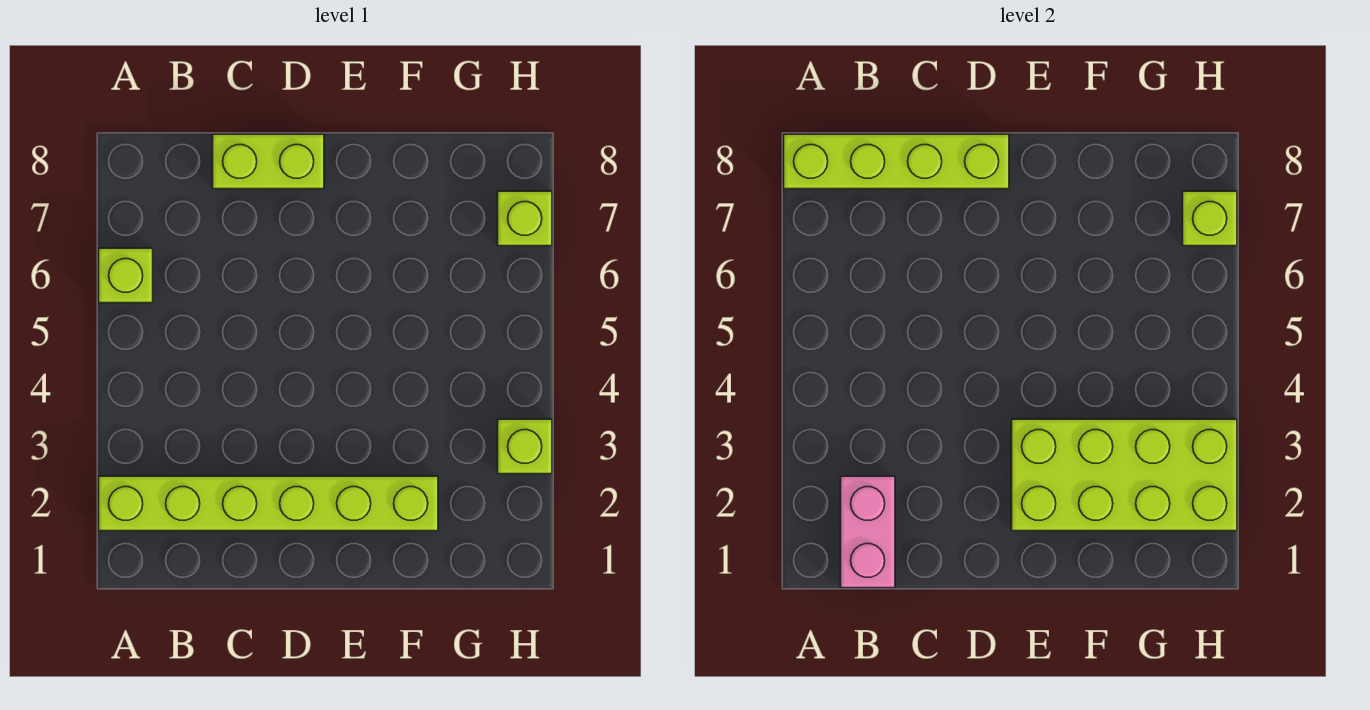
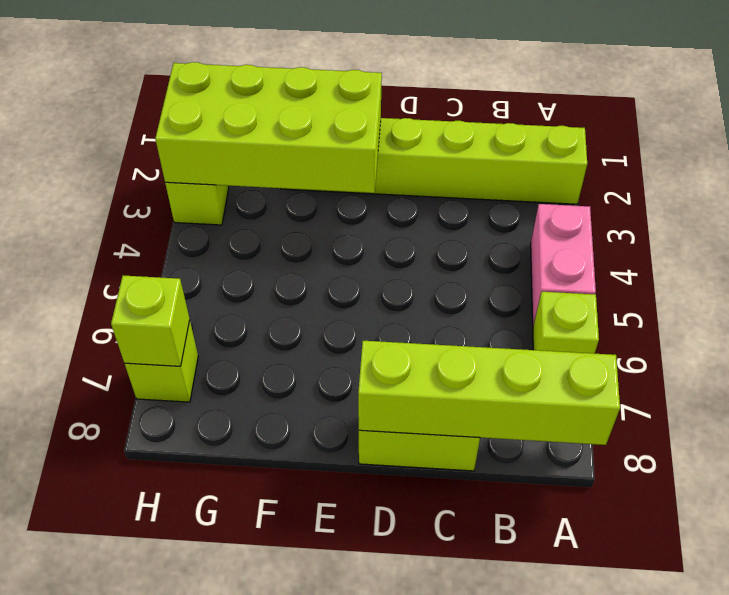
pink brick B1:B2 level 2 -> pink brick A4:A5 level 1

